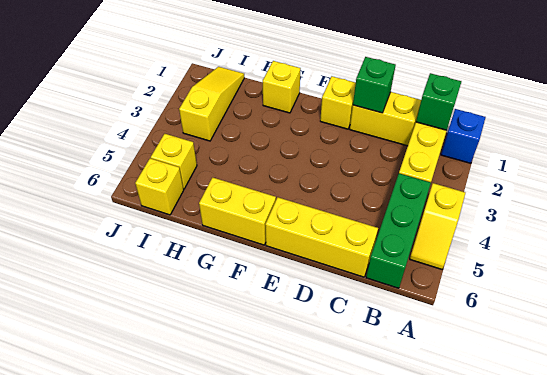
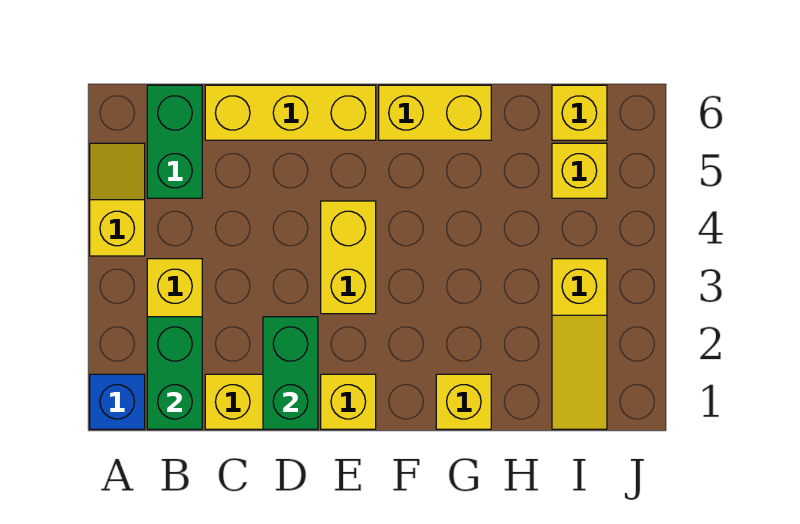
green brick B1 level 2 -> green brick B1:B2 level 2
green brick B4:B6 level 1 -> green brick B5:B6 level 1
green brick D1 level 2 -> green brick D1:D2 level 2
none -> yellow brick E3:E4 level 1

